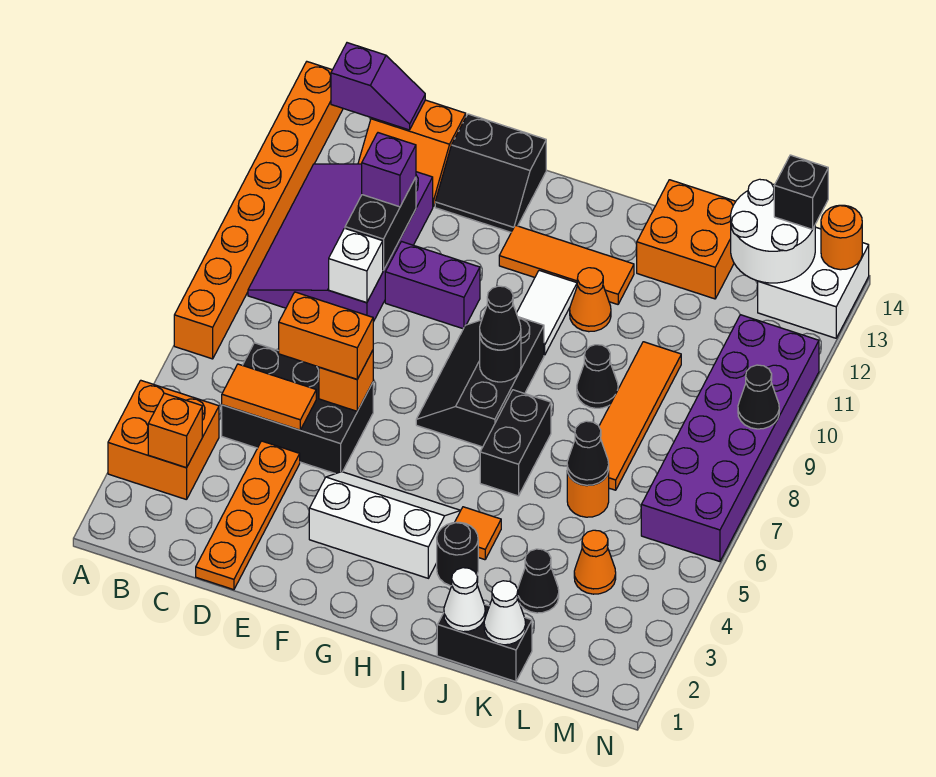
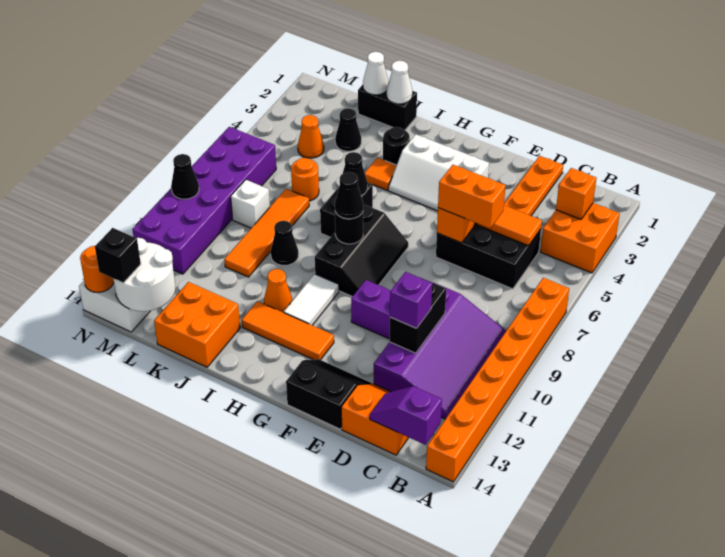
white brick D9 level 2 -> white brick L8 level 1
black cone K6 level 2 -> black cone I6 level 2

